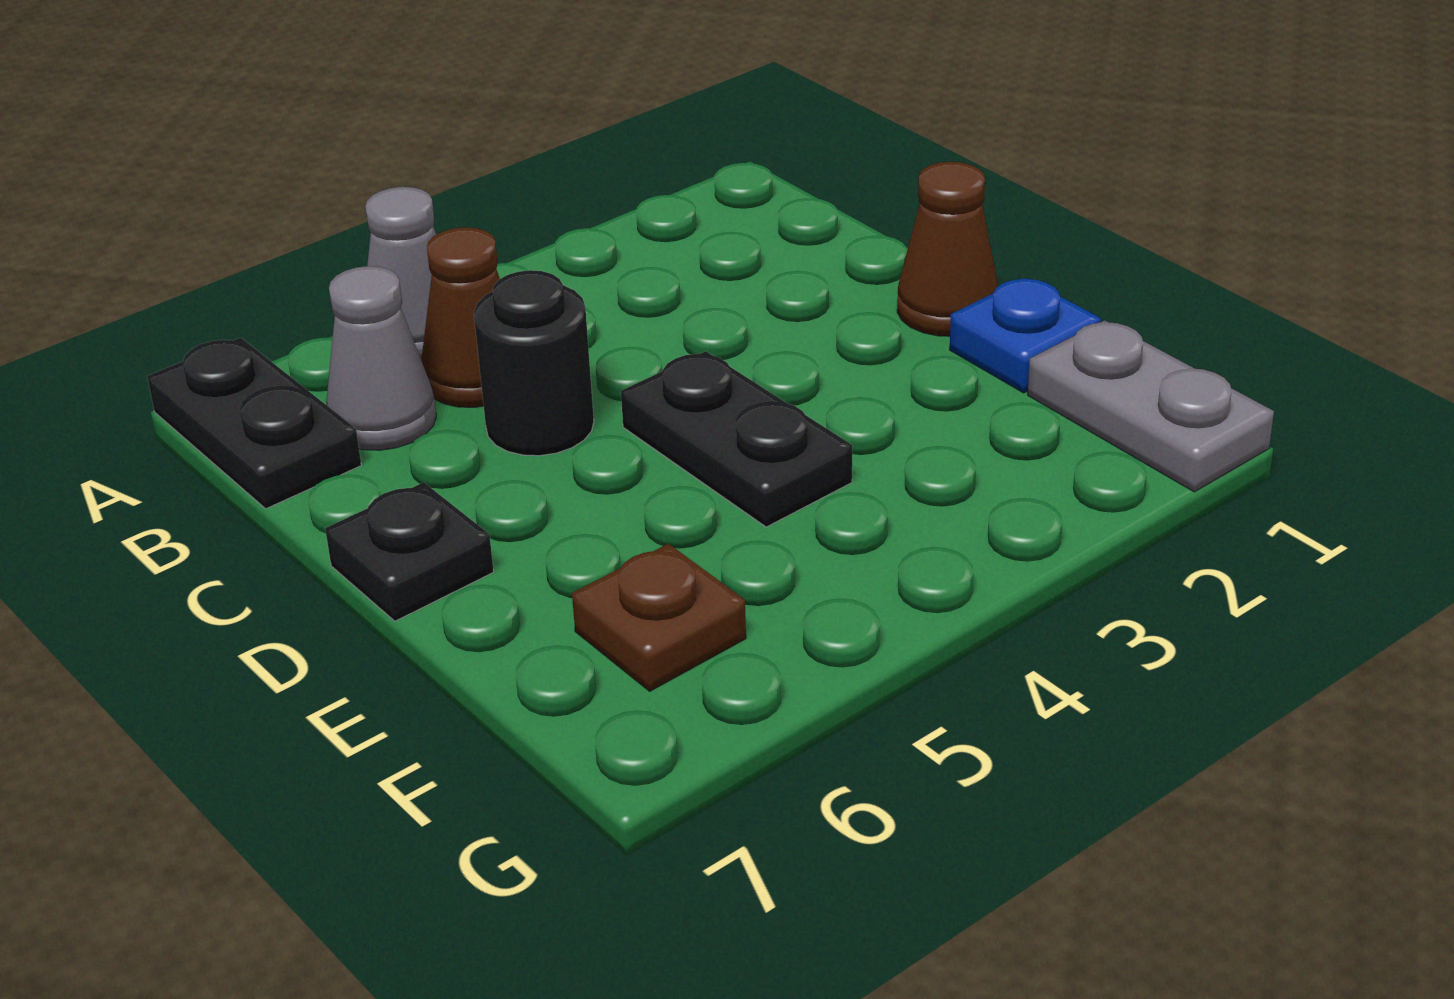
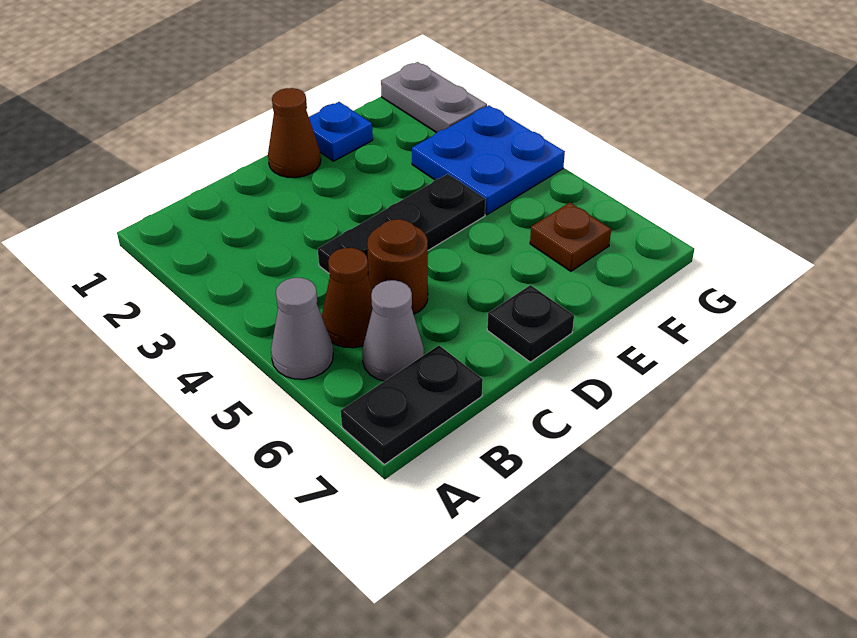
black round brick C5 level 1 -> brown round brick C5 level 1
black plate D4:E4 level 1 -> black plate C4:E4 level 1
grey plate F1:G1 level 1 -> grey plate G1:G2 level 1
none -> blue plate F3:G4 level 1

